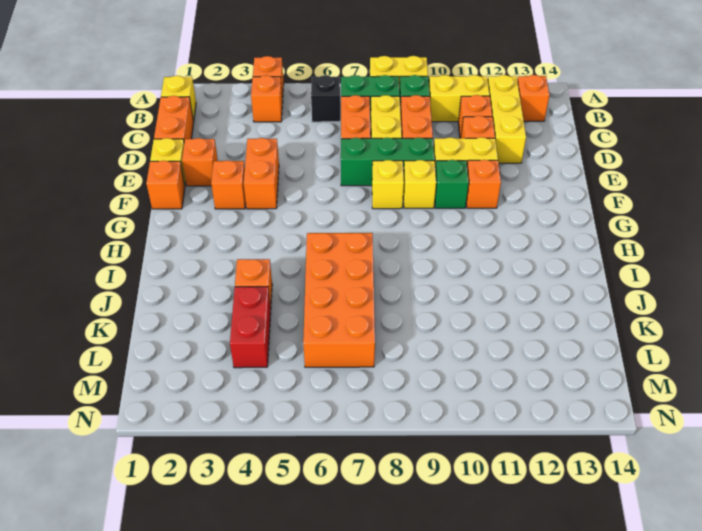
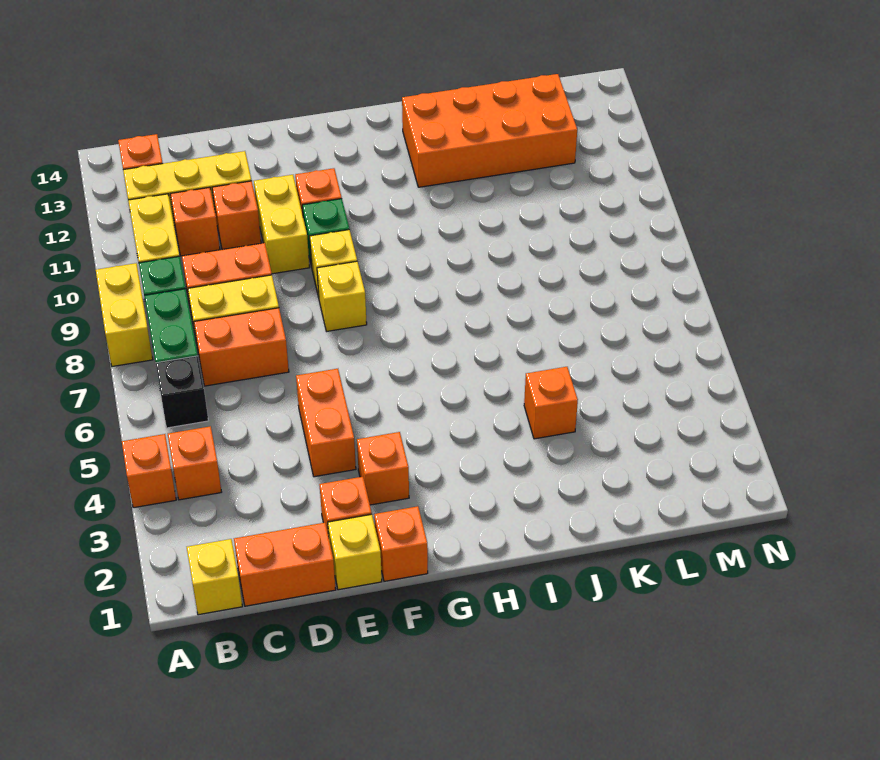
orange brick E4:F4 level 1 -> orange brick E4:E5 level 1
green brick E7:E9 level 1 -> none
orange brick I6:L7 level 1 -> orange brick I12:L13 level 1
red brick K4:L4 level 1 -> none

